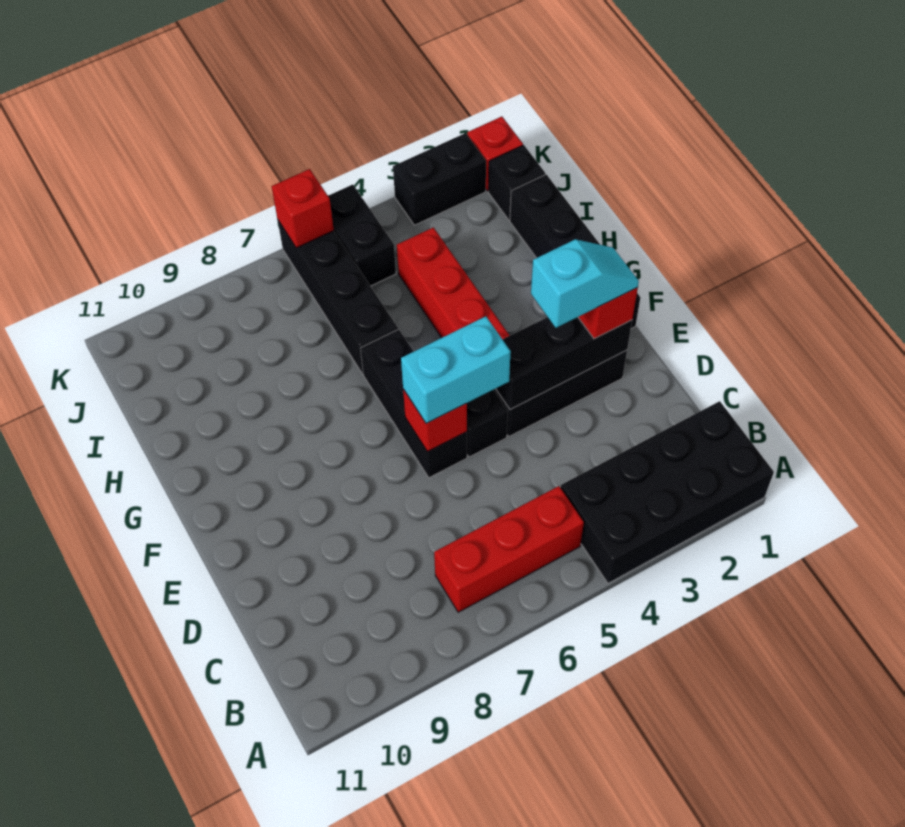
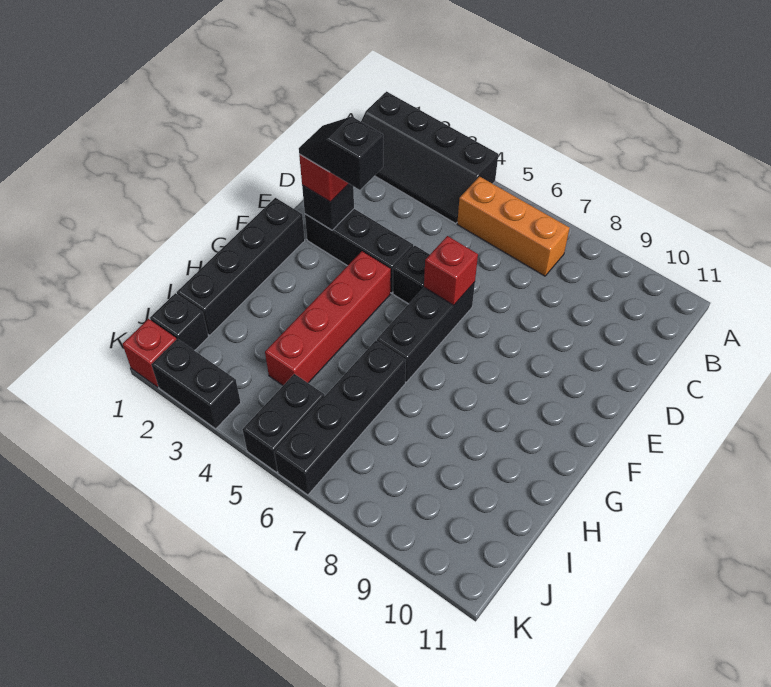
black brick A1:B4 level 1 -> black slope A1:B4 level 1 top A
red brick B5:B7 level 1 -> orange brick B5:B7 level 1
black brick E2:E4 level 2 -> black brick E2 level 2
cyan slope E2:E3 level 4 top 3 -> black slope E2:E3 level 4 top 3
cyan brick E5:E6 level 3 -> none
red brick K6 level 2 -> none

